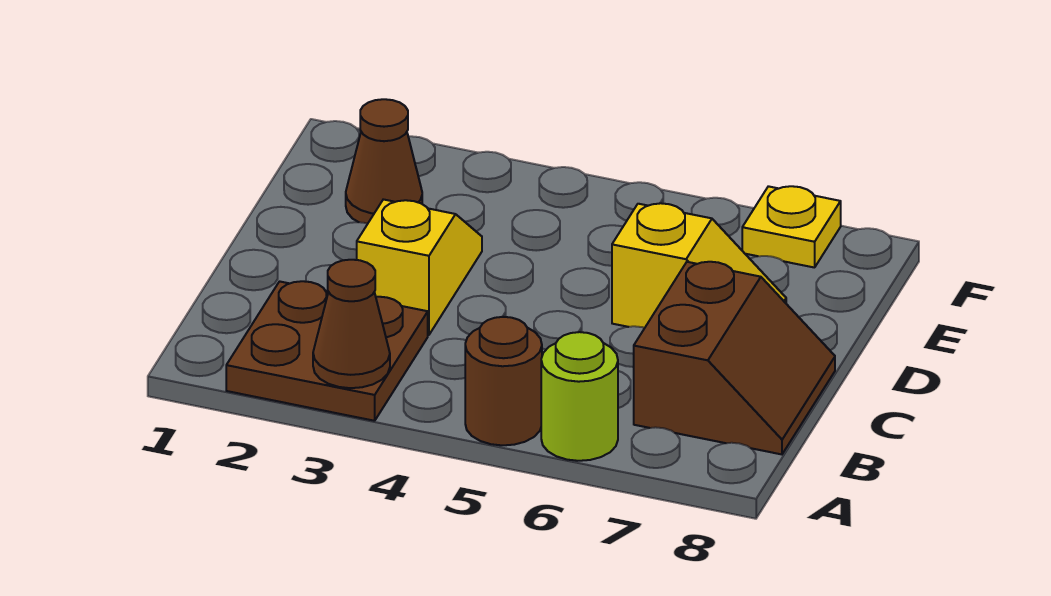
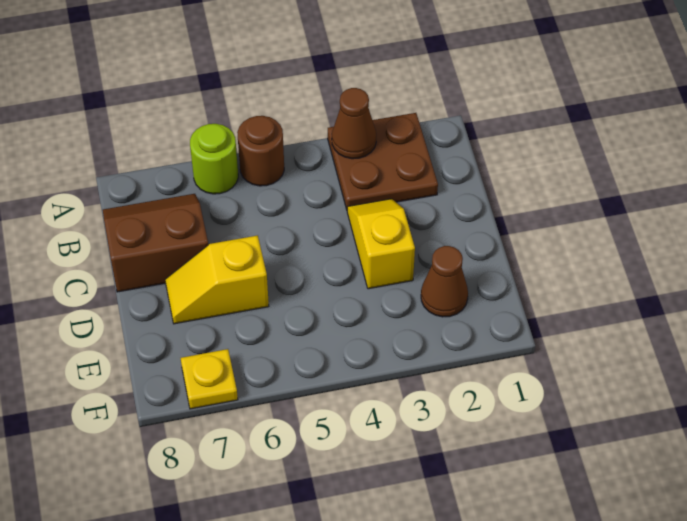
brown slope B7:C8 level 1 top 7 -> brown slope B7:C8 level 1 top C
yellow slope C3:D3 level 1 top C -> yellow slope C3:D3 level 1 top D

